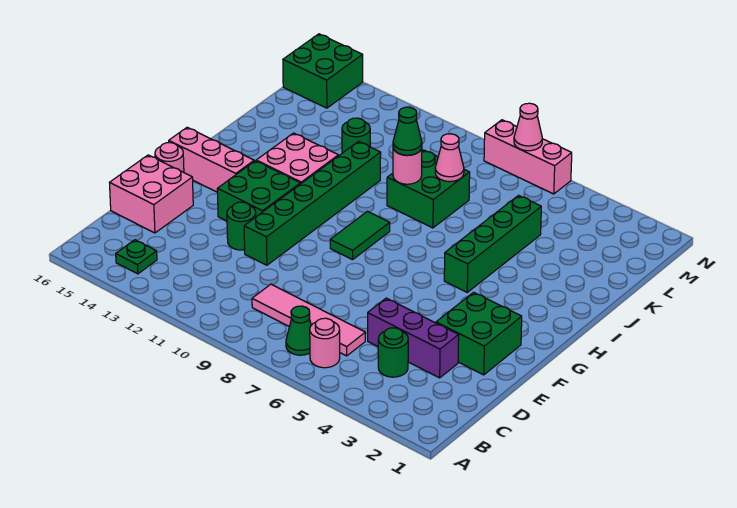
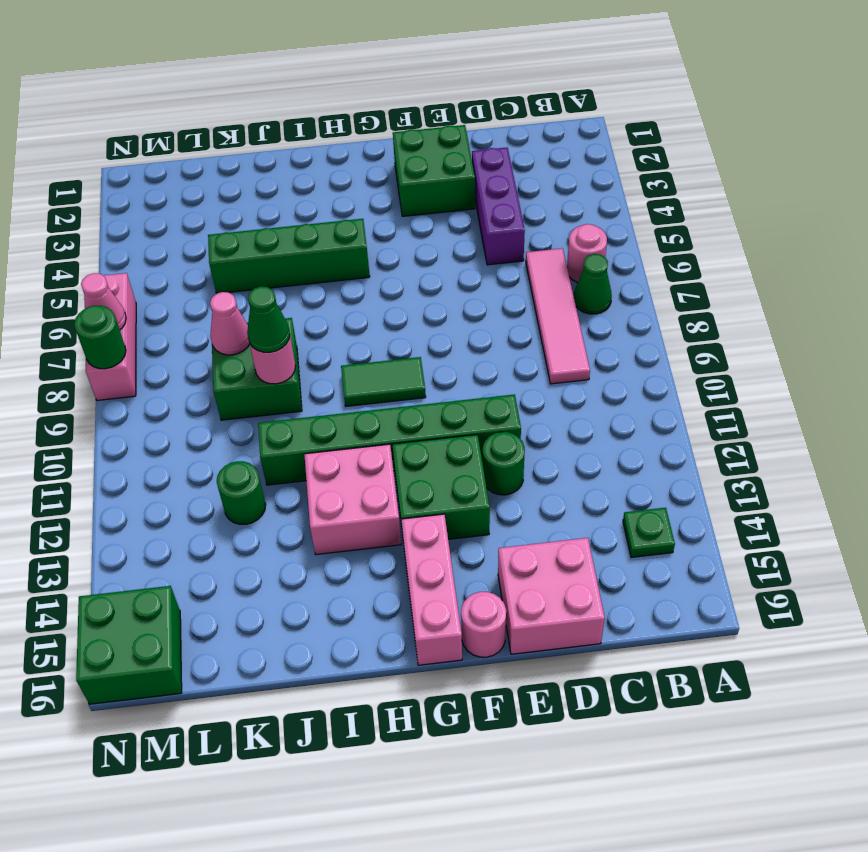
green round brick C4 level 1 -> green round brick N8 level 2

